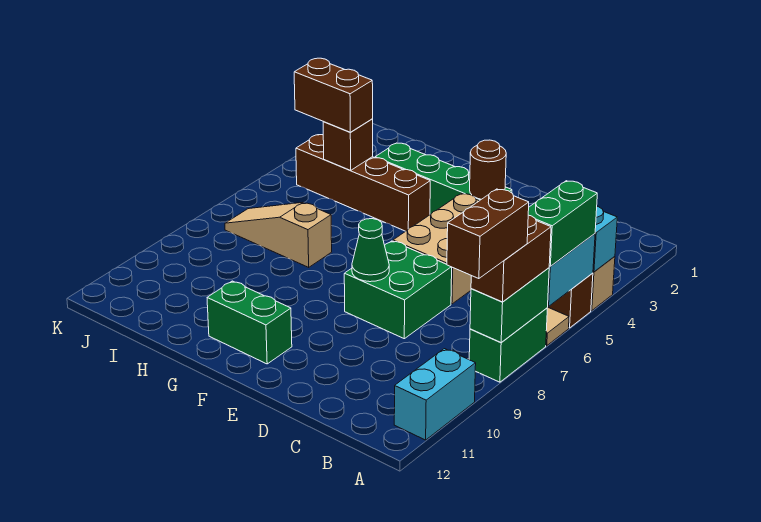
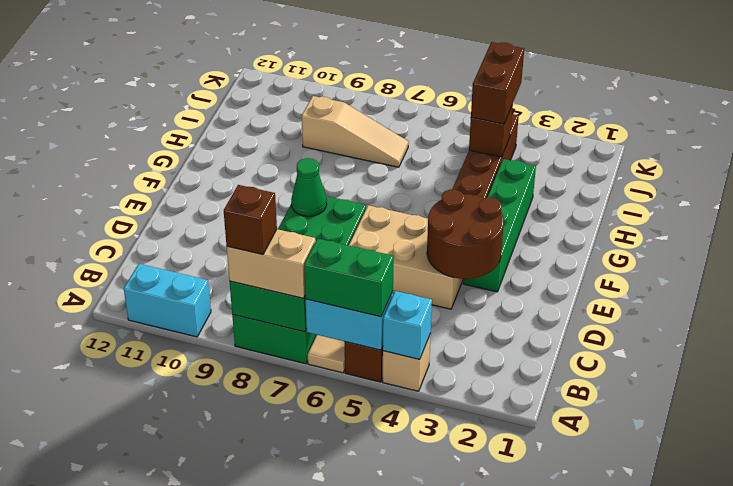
brown brick A7:A8 level 3 -> tan brick A7:A8 level 3
brown brick A8:A9 level 4 -> brown brick A8 level 4
brown round brick E3 level 2 -> brown round brick D3:E4 level 2
green brick F11:G11 level 1 -> none
tan slope H7:J7 level 1 top H -> tan slope I7:I9 level 1 top 9

